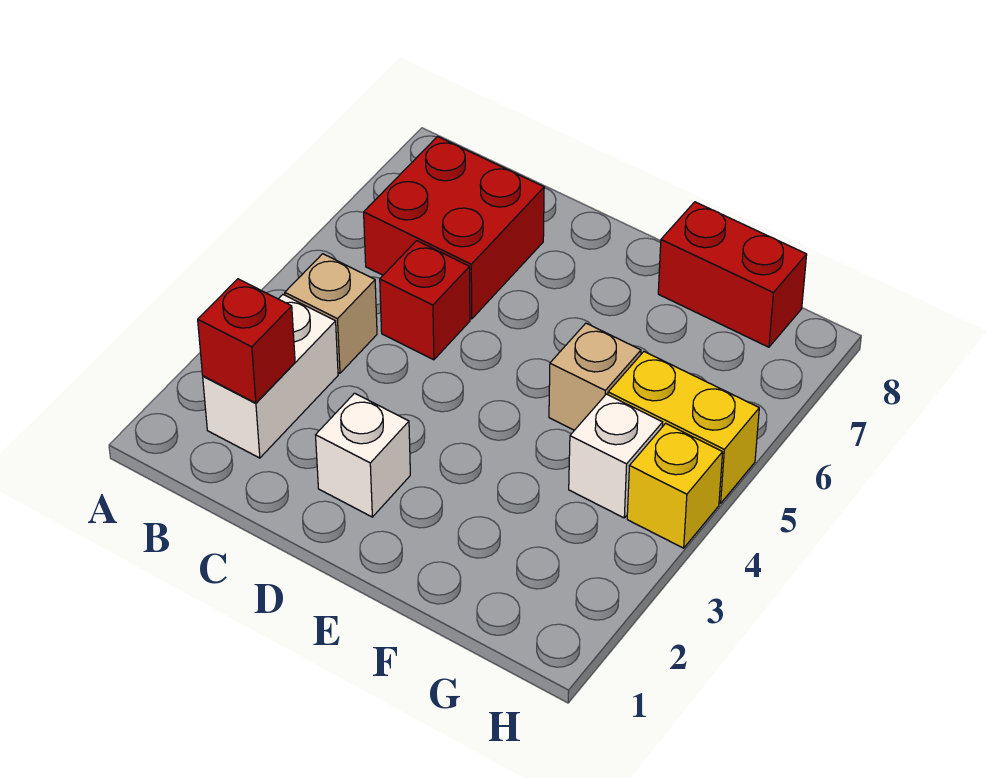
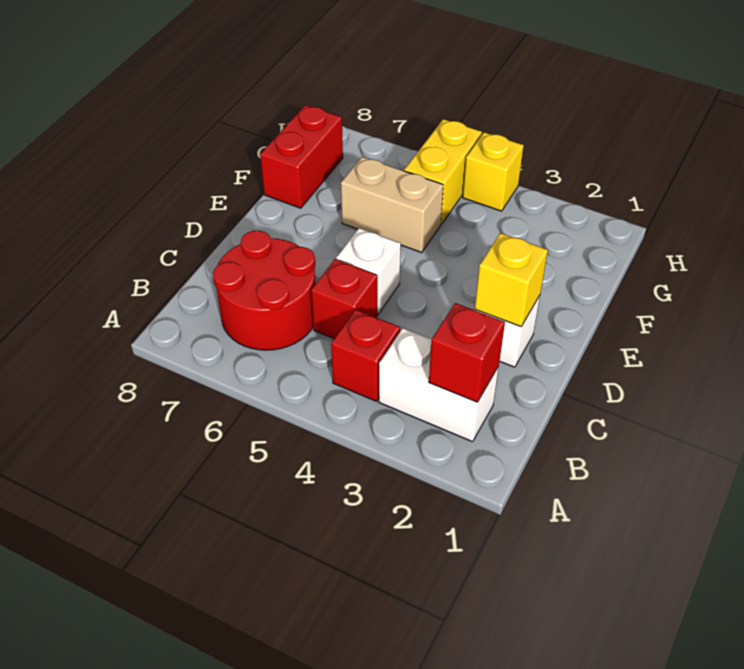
tan brick B4 level 1 -> red brick B4 level 1
red brick B6:C7 level 1 -> red round brick B6:C7 level 1
none -> yellow brick D2 level 2
tan brick F5 level 1 -> tan brick F5:F6 level 1
white brick G4 level 1 -> white brick D5 level 1

